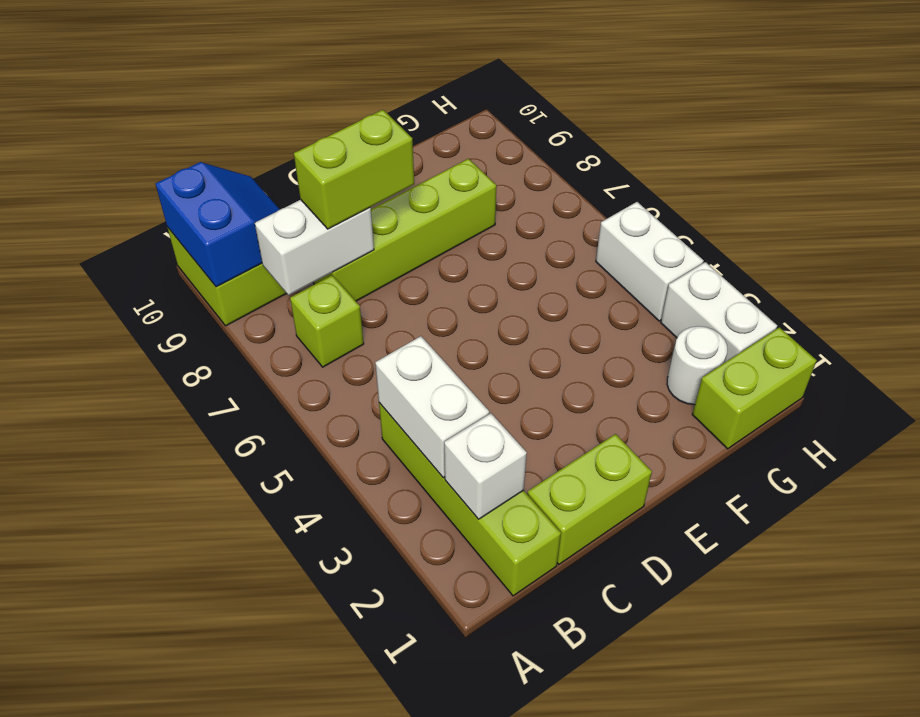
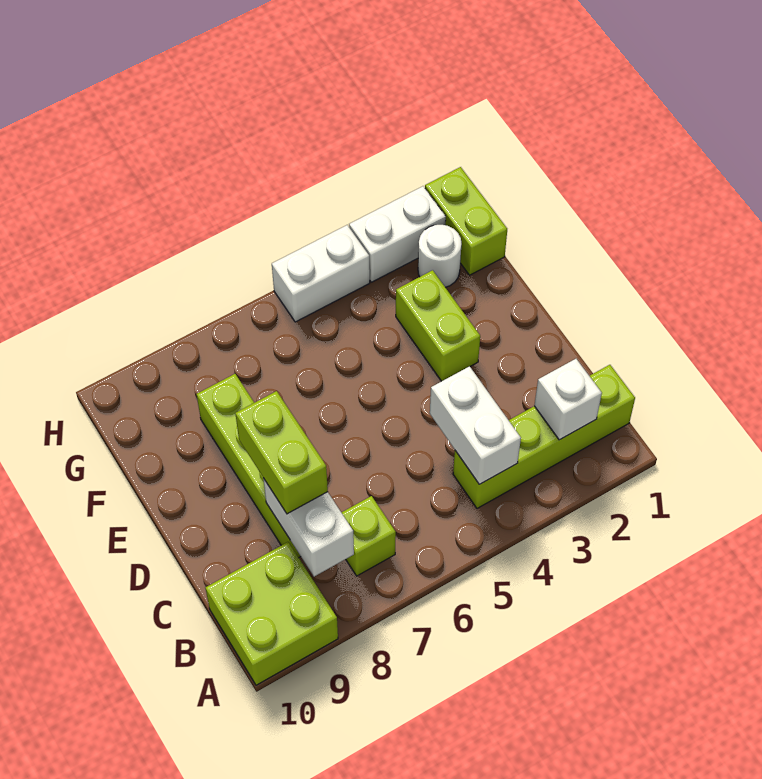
blue slope A9:B10 level 2 top A -> none
white brick B3:B4 level 2 -> white brick B4:C4 level 2
lime brick C1:D1 level 1 -> lime brick E3:F3 level 1

